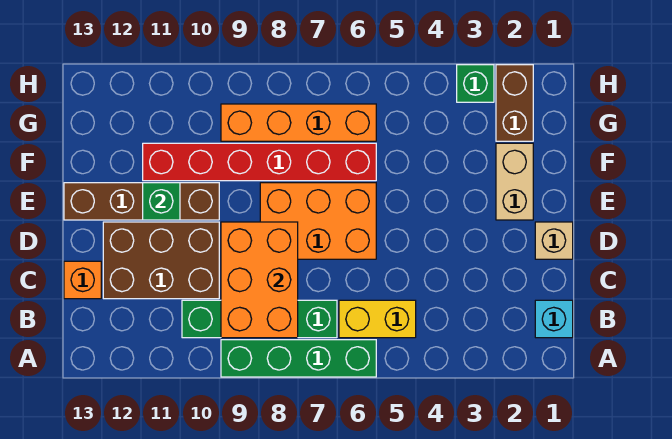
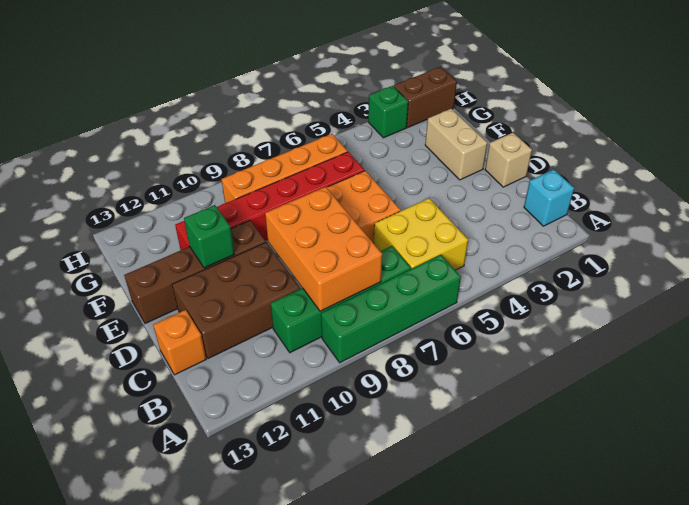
yellow brick B5:B6 level 1 -> yellow brick B5:C6 level 1
brown brick G2:H2 level 1 -> brown brick H1:H2 level 1

